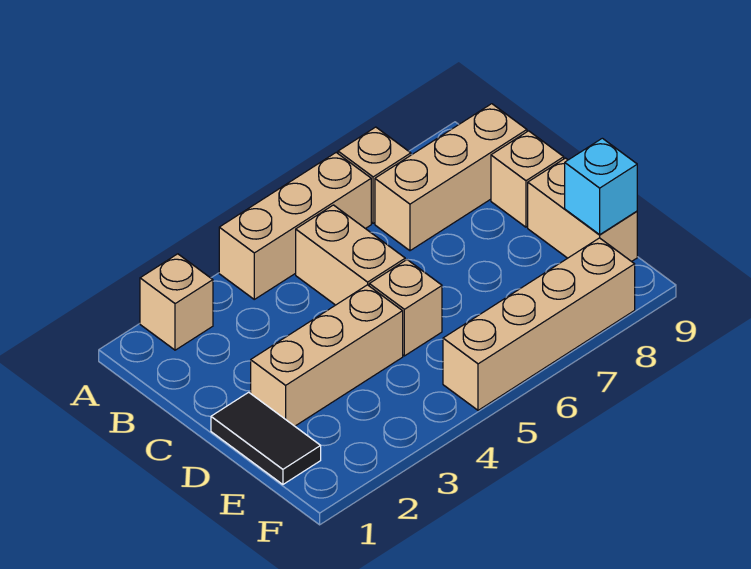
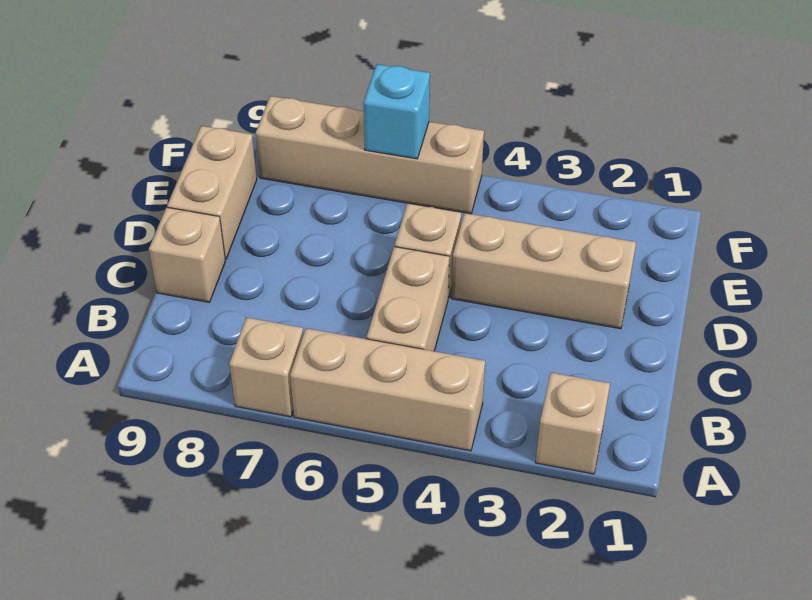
tan brick B7:B9 level 1 -> none
black tile D1:E1 level 1 -> none
cyan brick E9 level 2 -> cyan brick F6 level 2

